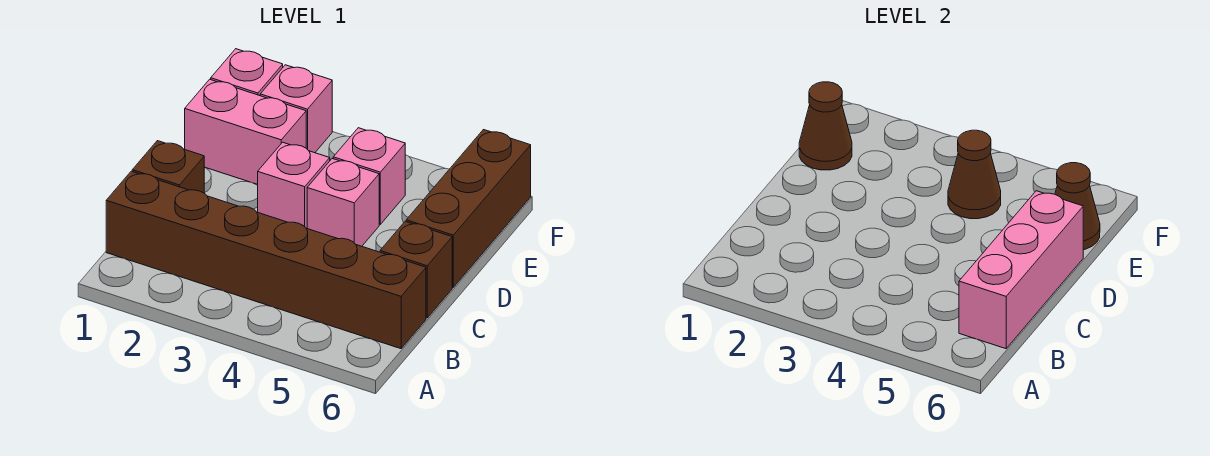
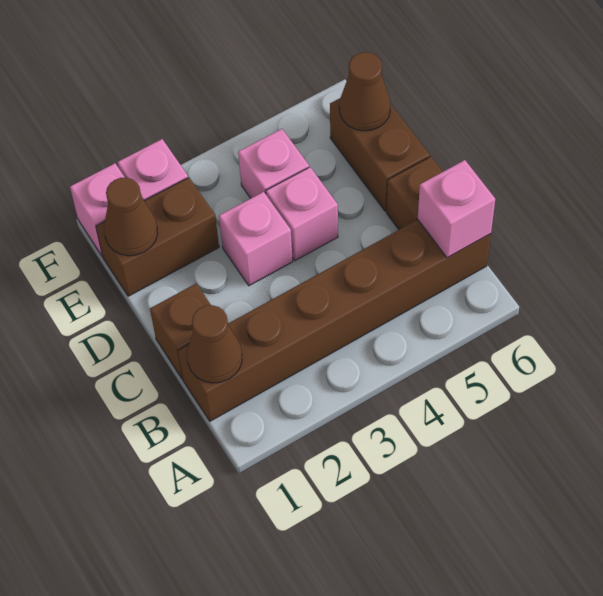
pink brick B6:D6 level 2 -> pink brick B6 level 2
brown brick D6:F6 level 1 -> brown brick D6:E6 level 1
pink brick E1:E2 level 1 -> brown brick E1:E2 level 1
brown cone E4 level 2 -> brown cone B1 level 2

